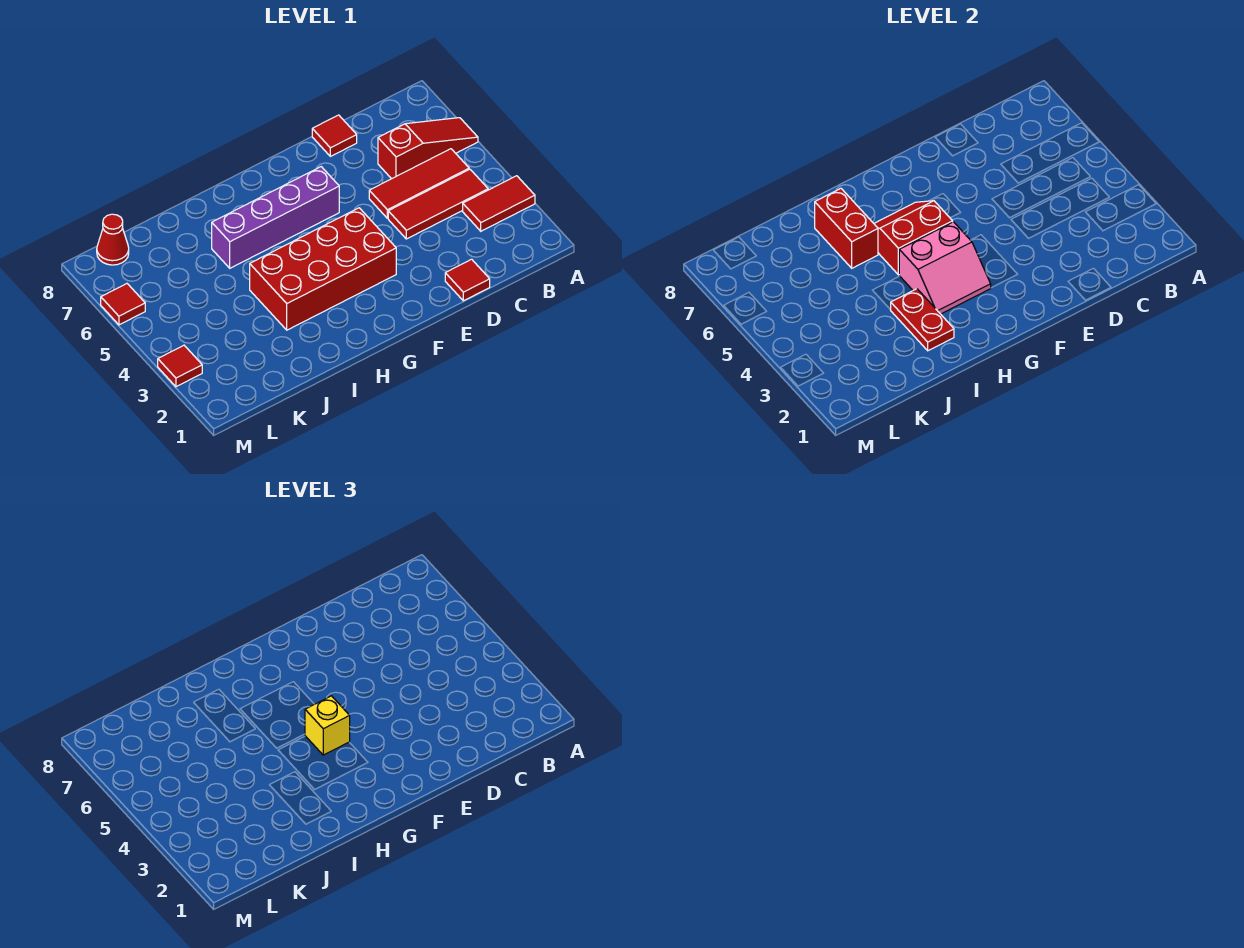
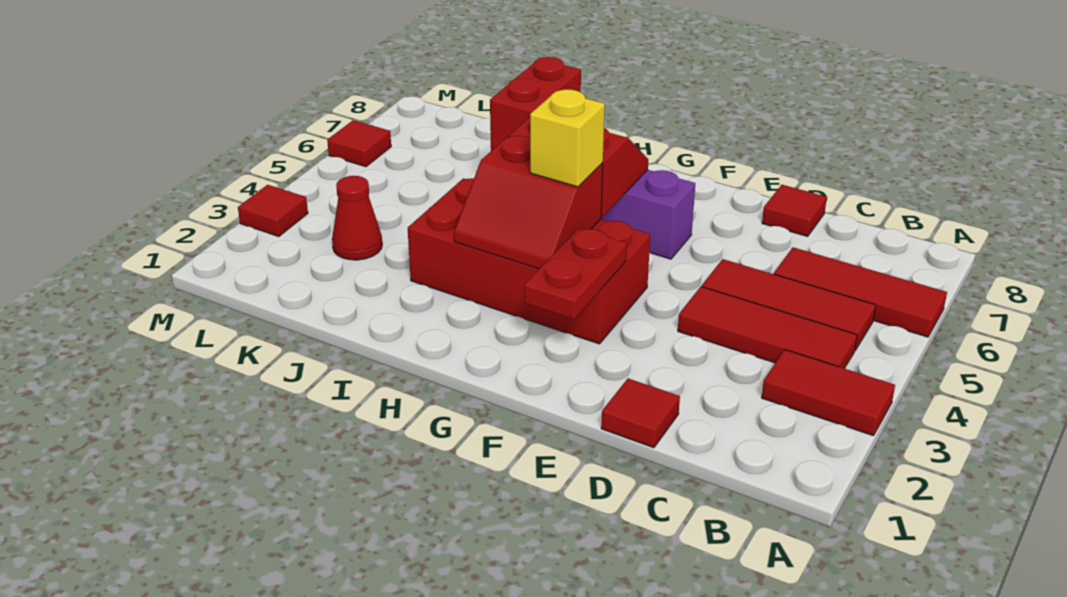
red slope A6:C6 level 1 top C -> red tile A6:C6 level 1
pink slope G3:H4 level 2 top 4 -> red slope G3:H4 level 2 top 4
red plate I2:I3 level 2 -> red plate F2:F3 level 2
red cone L8 level 1 -> red cone K3 level 1

